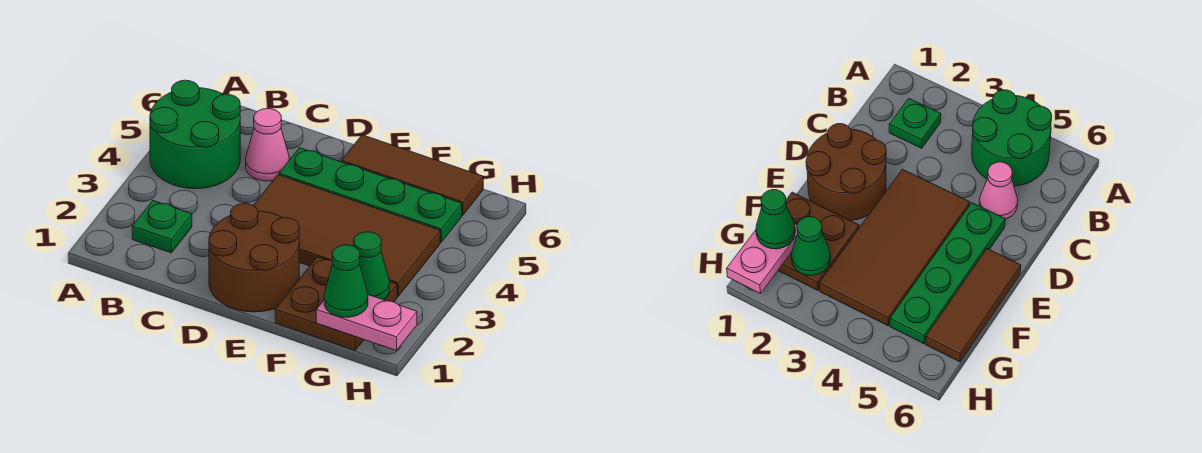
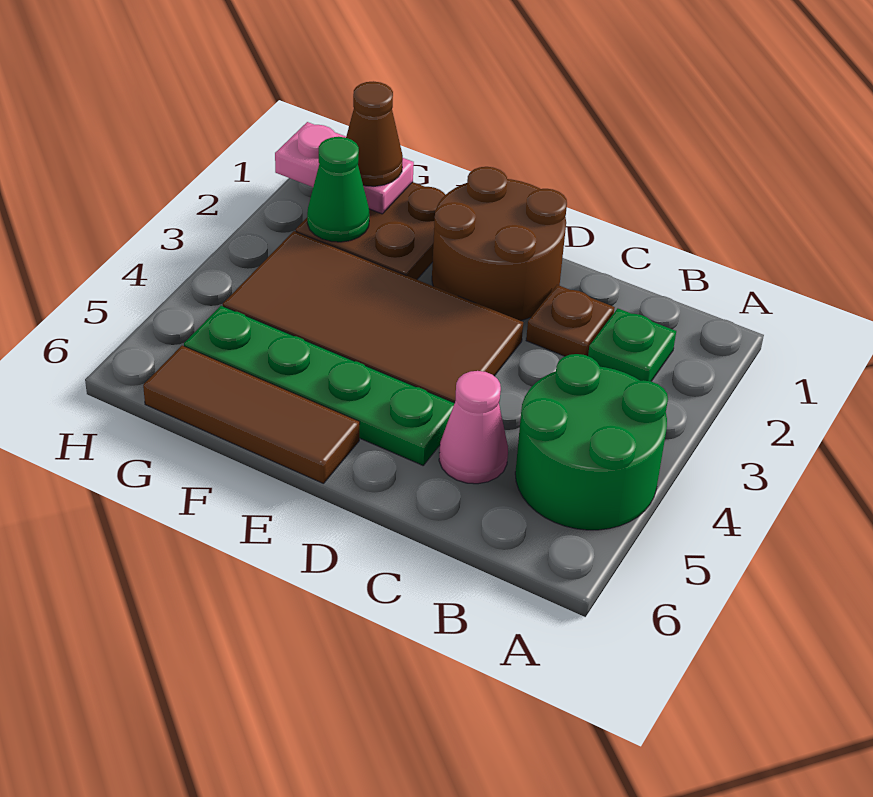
none -> brown plate C2 level 1
green cone G1 level 3 -> brown cone G1 level 3

